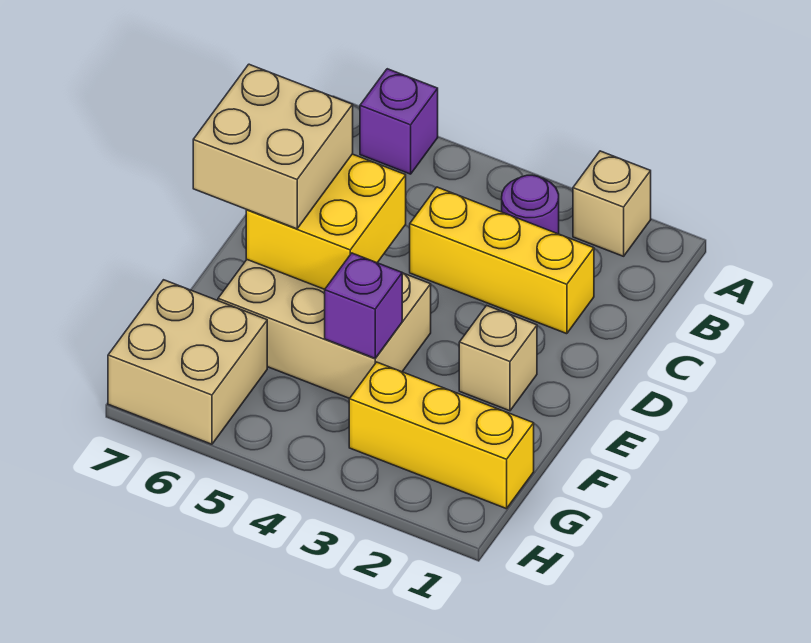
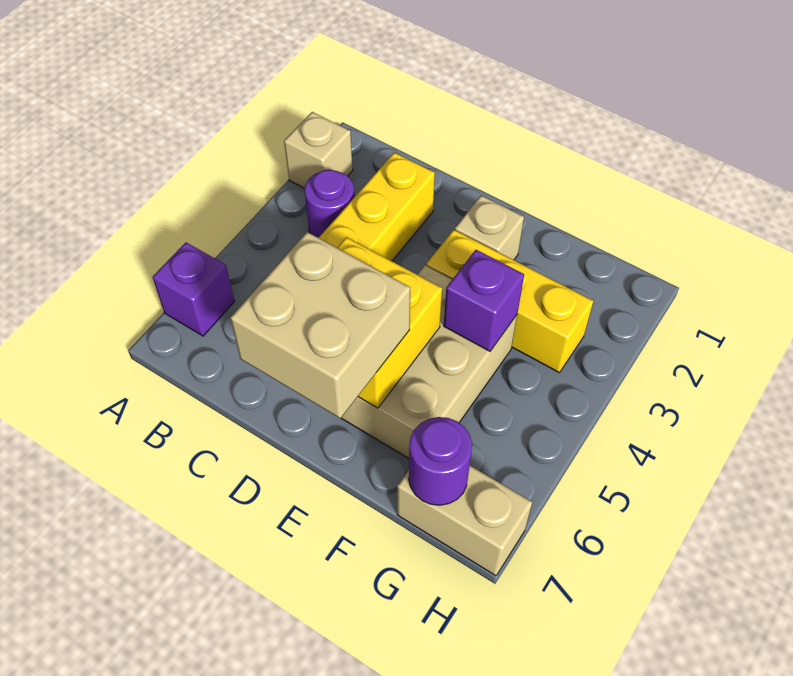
yellow brick G1:G3 level 1 -> yellow brick E3:G3 level 1
tan brick G6:H7 level 1 -> tan brick G7:H7 level 1
none -> purple round brick G7 level 2

